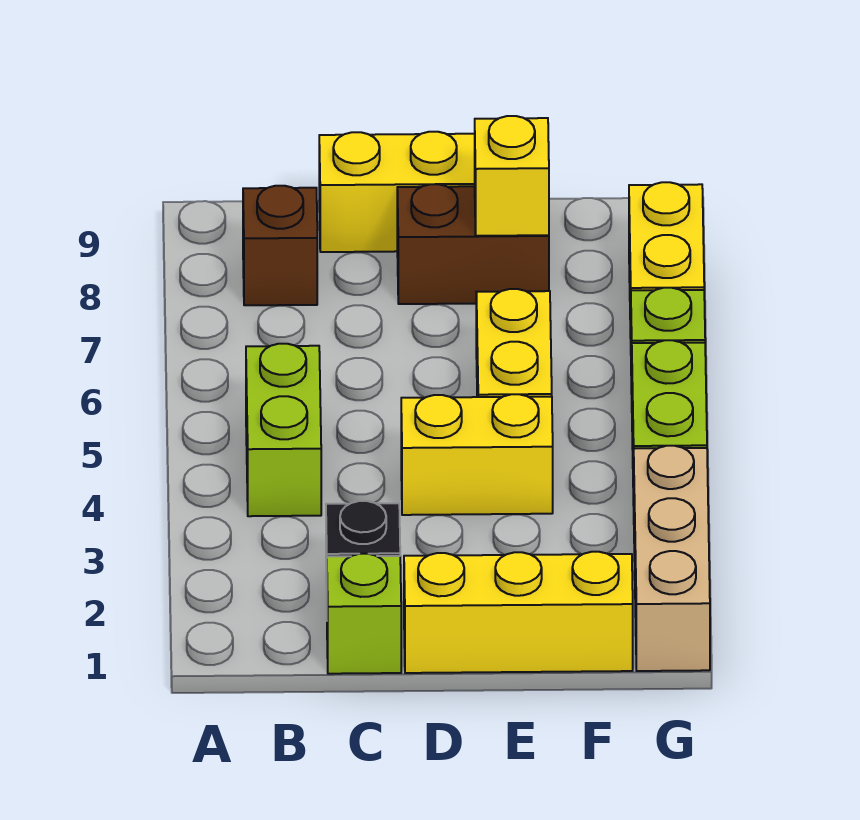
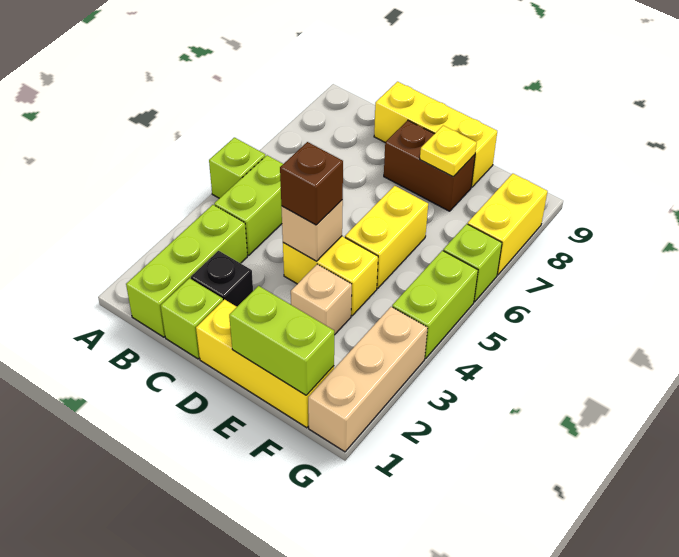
none -> lime brick A5 level 1
none -> lime brick B1:B3 level 1
brown brick B8 level 1 -> brown brick D4 level 3
none -> tan brick D4 level 2
none -> lime brick E1:F1 level 2
none -> tan brick E3 level 1
yellow brick E8 level 2 -> yellow plate E8 level 2

